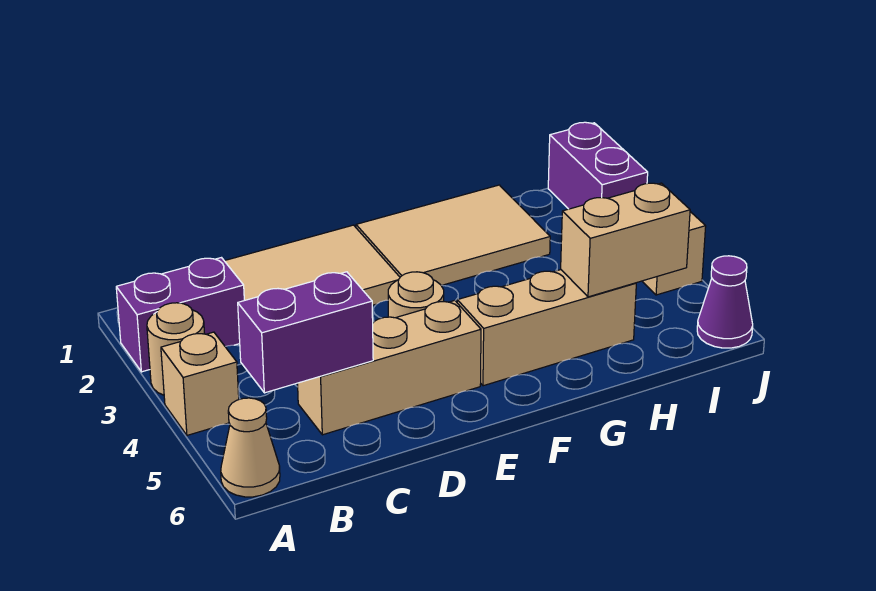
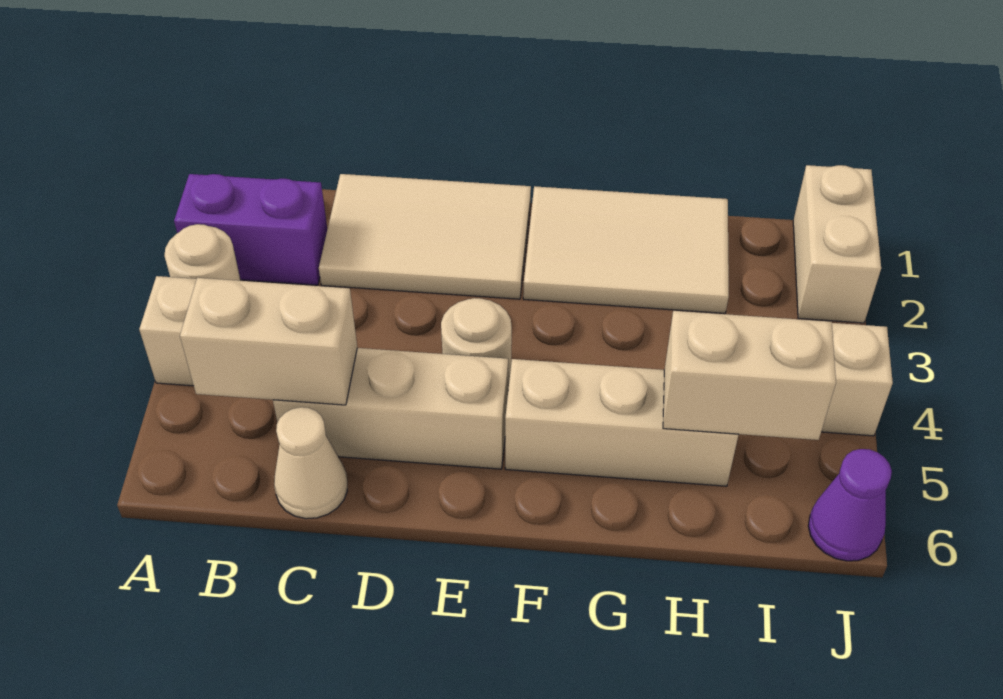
tan cone A6 level 1 -> tan cone C6 level 1
purple brick B5:C5 level 2 -> tan brick B5:C5 level 2
purple brick J1:J2 level 1 -> tan brick J1:J2 level 1

